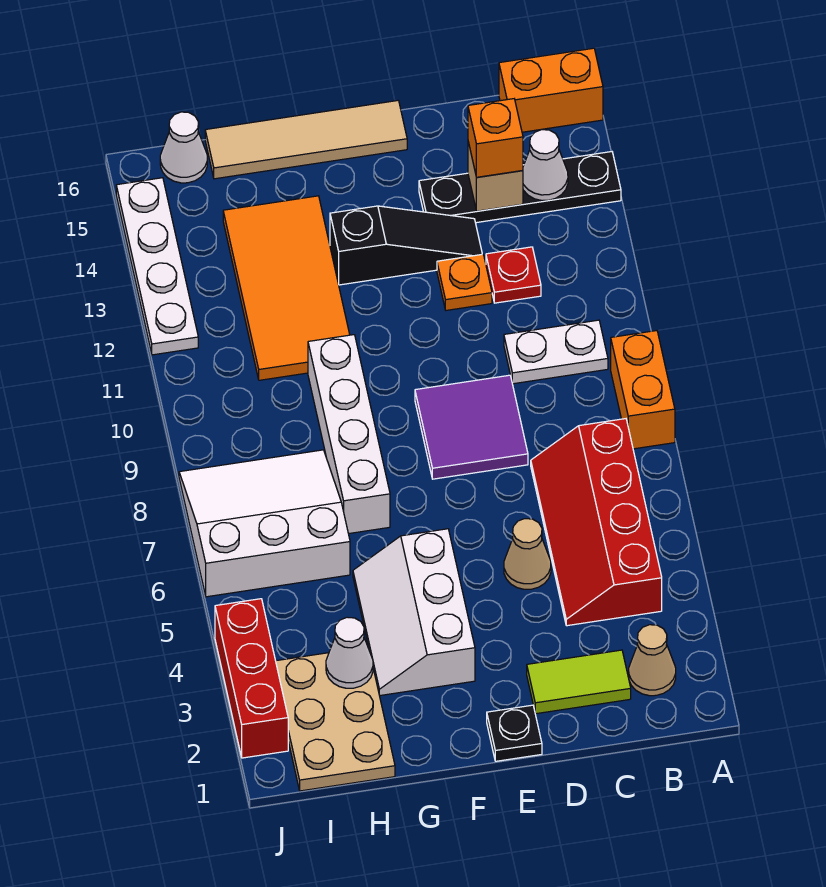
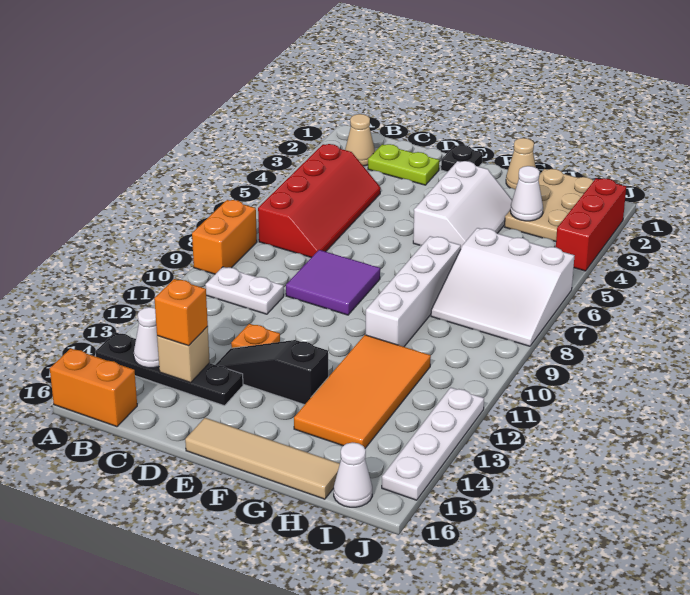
lime tile C2:D2 level 1 -> lime plate C2:D2 level 1
red plate C12 level 1 -> none
tan cone D5 level 1 -> tan cone G1 level 1

